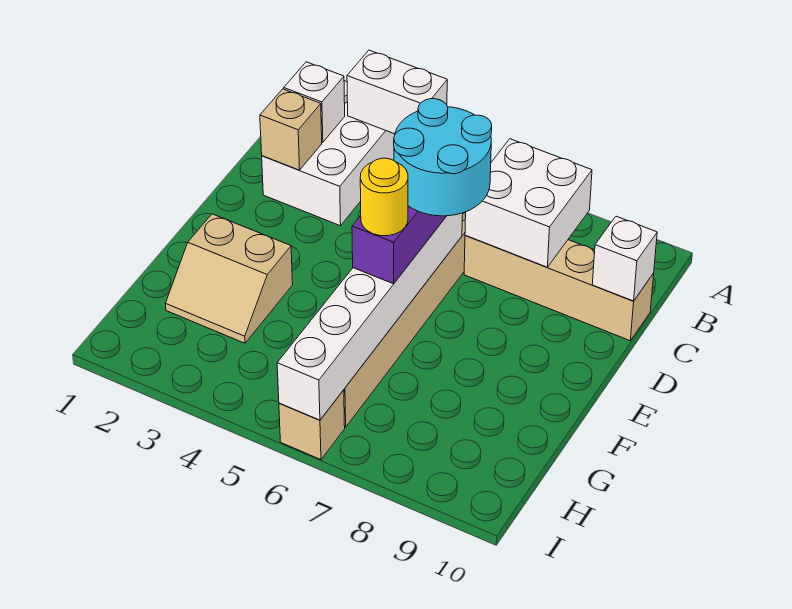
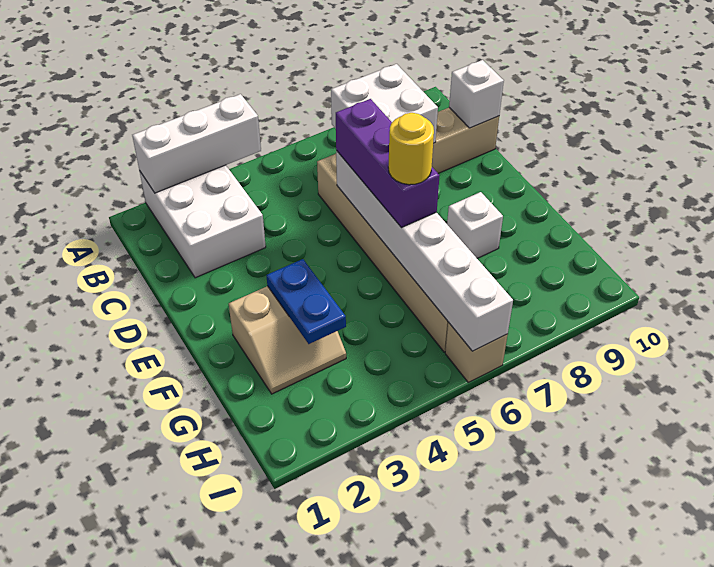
white brick A3:A4 level 2 -> white brick A2:A4 level 2
white brick B2 level 2 -> white brick F8 level 1
tan brick C2 level 2 -> none
cyan round brick D6:E7 level 4 -> none
none -> blue plate F3:G3 level 2

